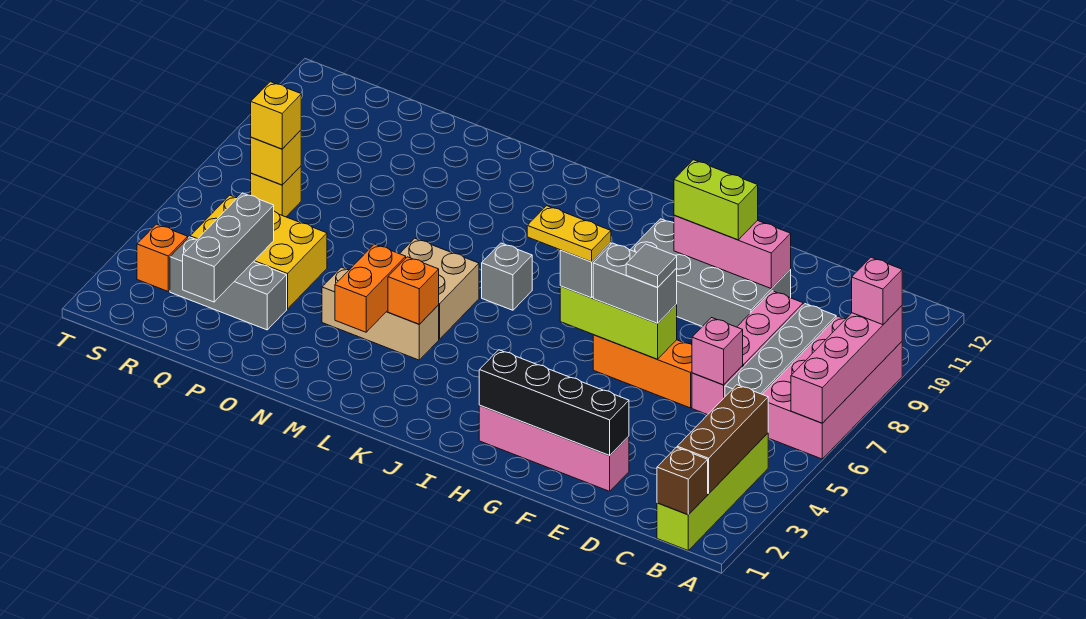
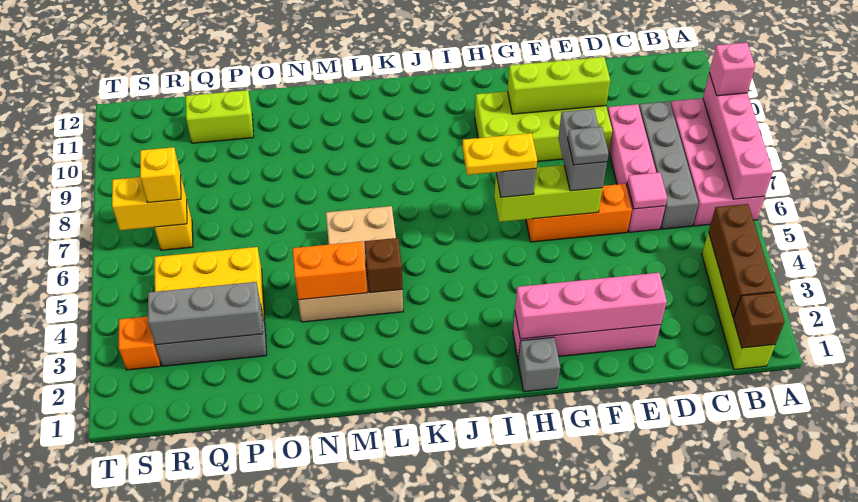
pink brick D6 level 2 -> pink tile D6 level 2
black brick E2:H2 level 2 -> pink brick E2:H2 level 2
grey brick E9:H10 level 1 -> lime brick E9:H10 level 1
pink brick E10:G10 level 2 -> lime brick E10:G10 level 2
grey brick F6:G6 level 3 -> grey brick F6:F7 level 3
grey tile F6 level 4 -> grey plate F6 level 4
lime brick F10:G10 level 3 -> lime brick P11:Q11 level 1
grey brick K7 level 1 -> grey brick H1 level 1
orange brick L4 level 2 -> brown brick L4 level 2
orange brick M3:M4 level 2 -> orange brick M4:N4 level 2
grey brick Q2:Q4 level 2 -> grey brick P3:R3 level 2
yellow brick R7 level 2 -> yellow brick R7:S7 level 2

